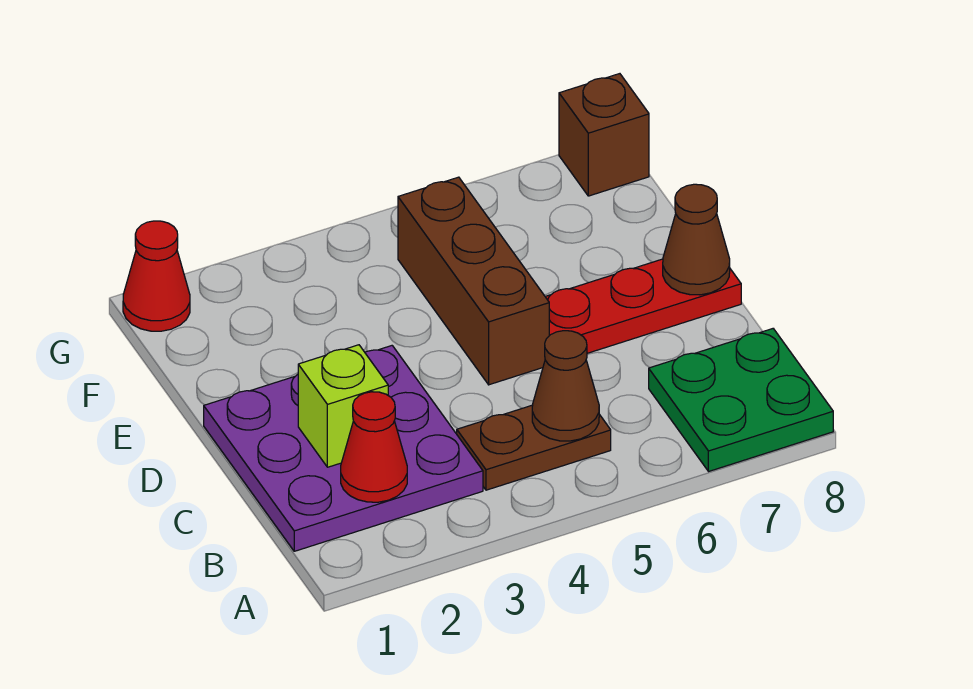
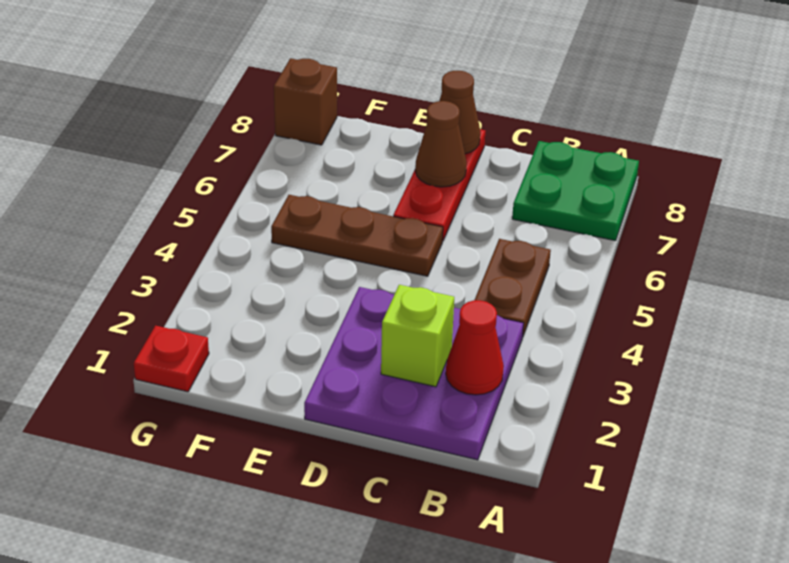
brown cone B5 level 2 -> brown cone D7 level 2
brown brick D5:F5 level 1 -> brown plate D5:F5 level 1
red cone G1 level 1 -> red plate G1 level 1

